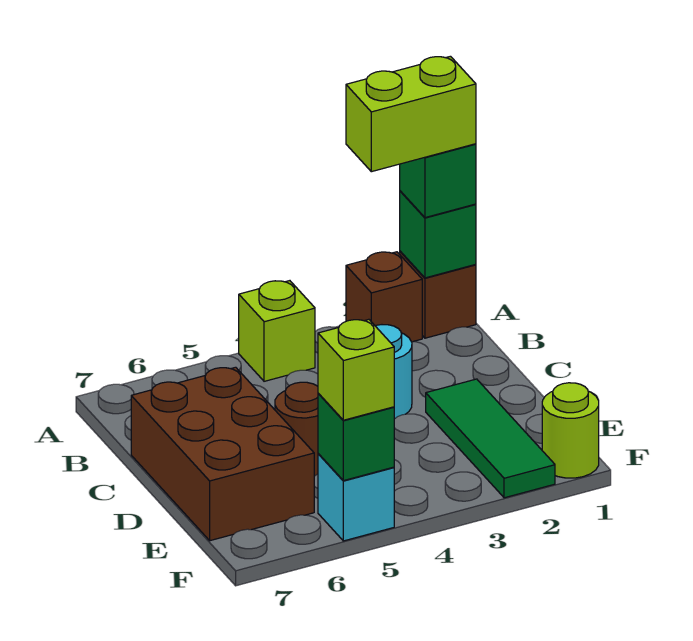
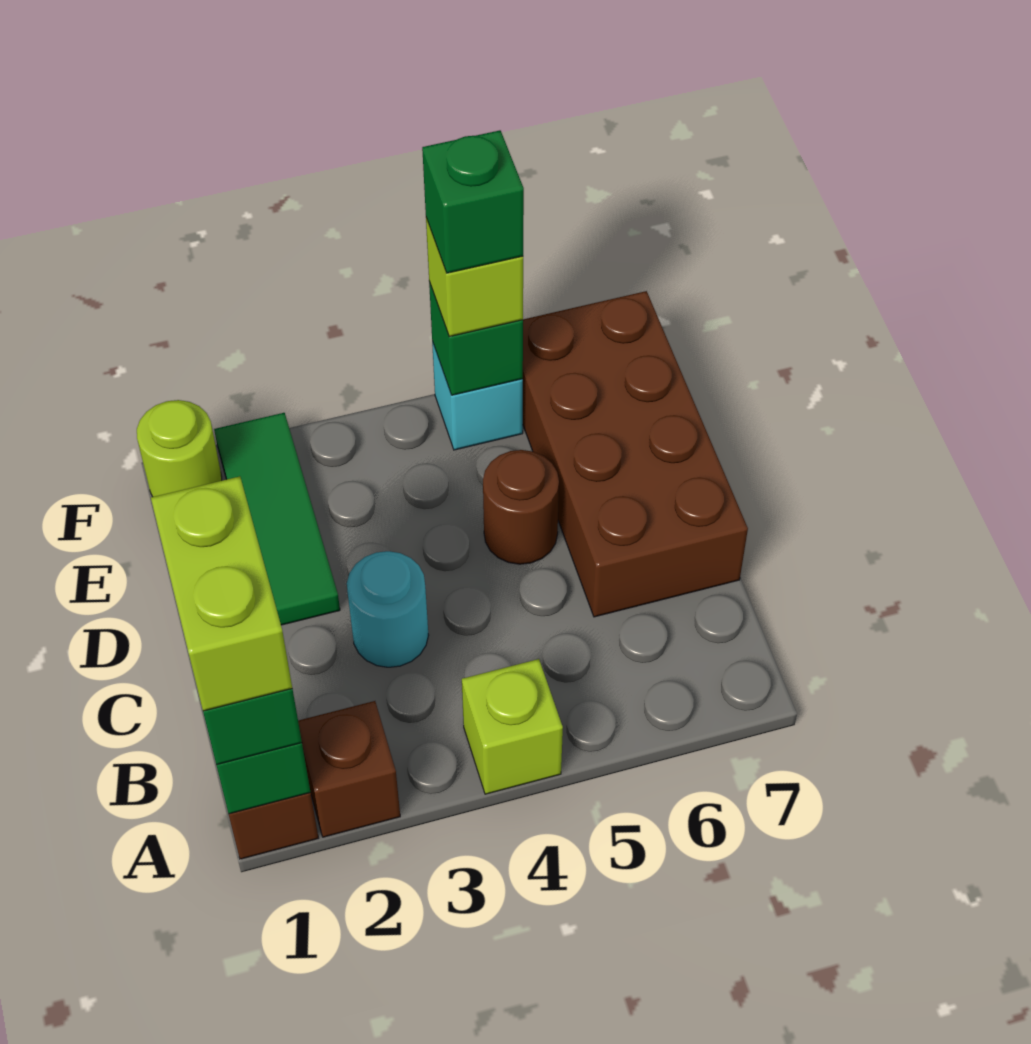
lime brick A1:A2 level 4 -> lime brick A1:B1 level 4
brown brick C6:E7 level 1 -> brown brick C6:F7 level 1
none -> green brick F5 level 4

